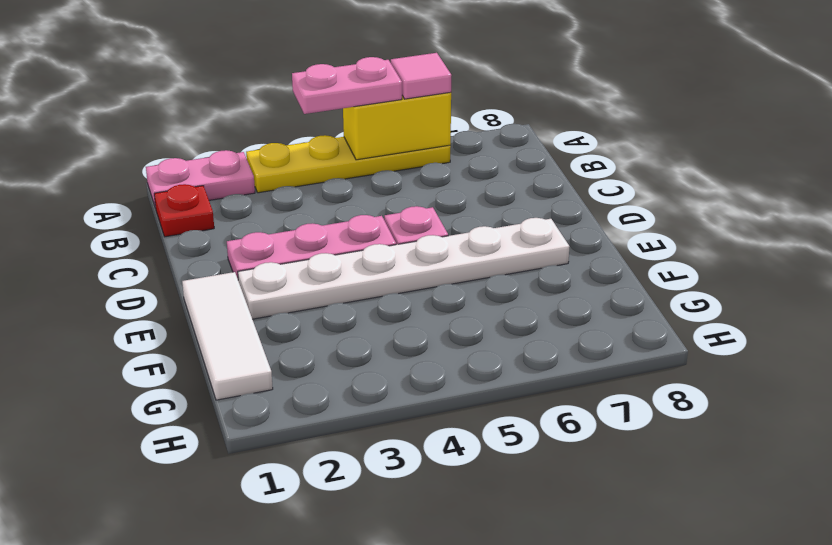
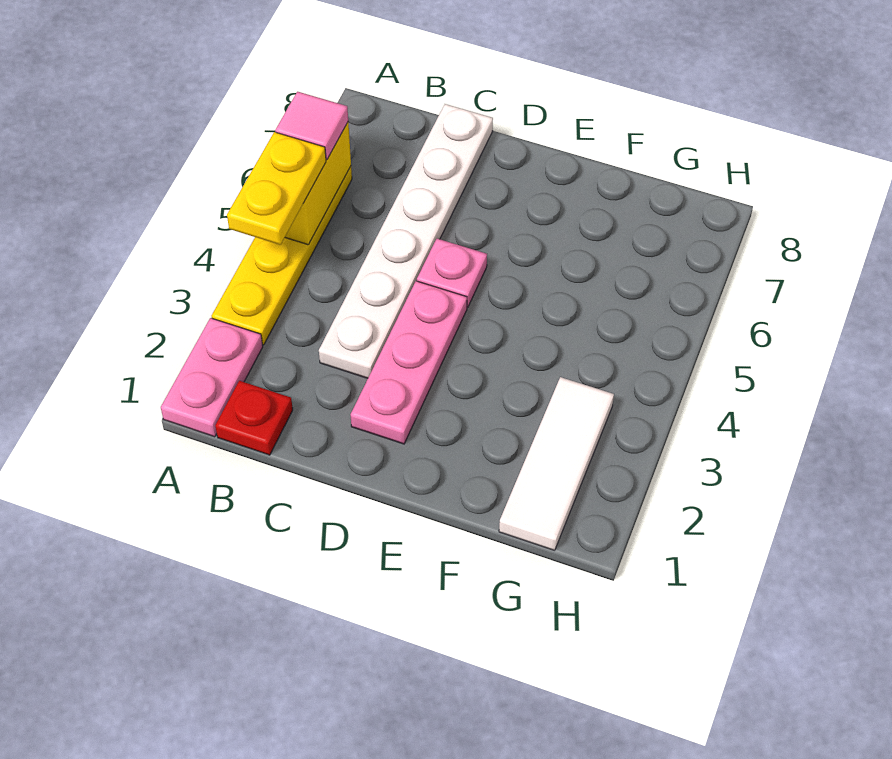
pink plate A4:A5 level 3 -> yellow plate A4:A5 level 3
white tile E1:G1 level 1 -> white tile G1:G3 level 1
white plate E2:E7 level 1 -> white plate C3:C8 level 1

